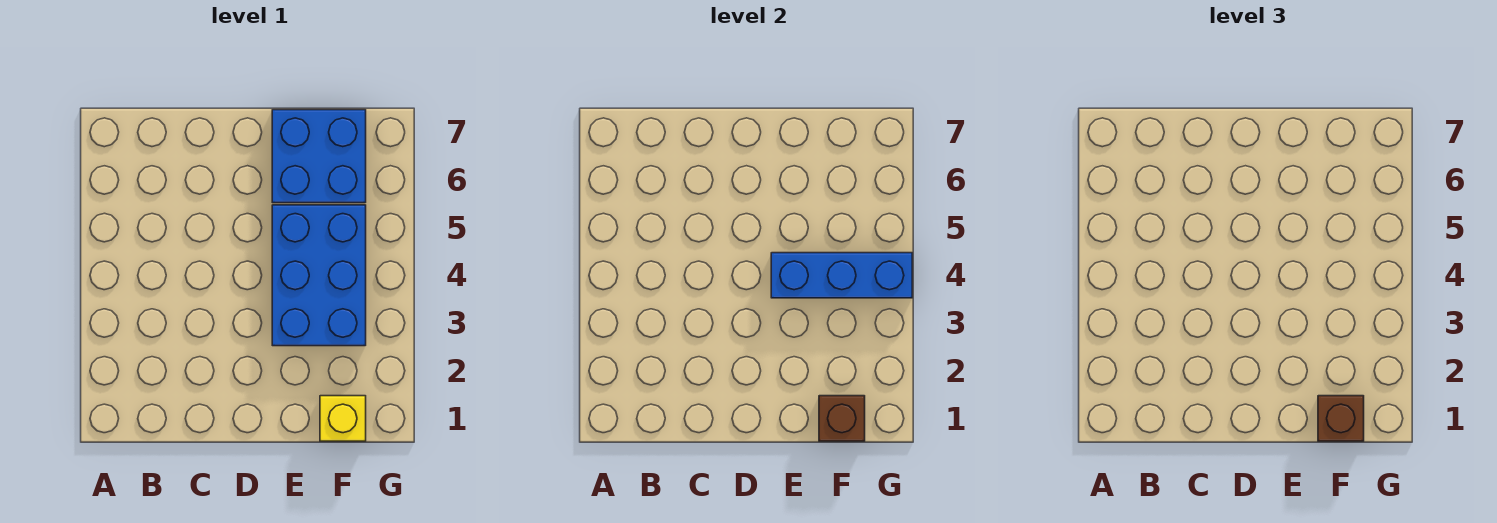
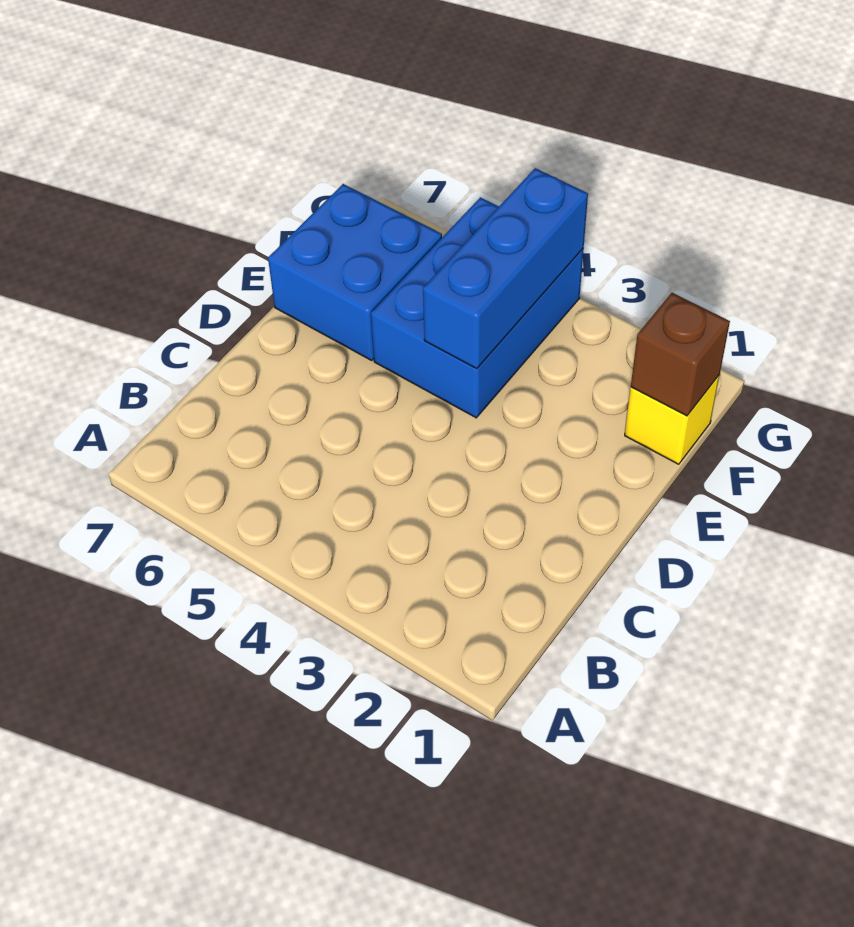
blue brick E3:F5 level 1 -> blue brick E4:G5 level 1
brown brick F1 level 3 -> none

